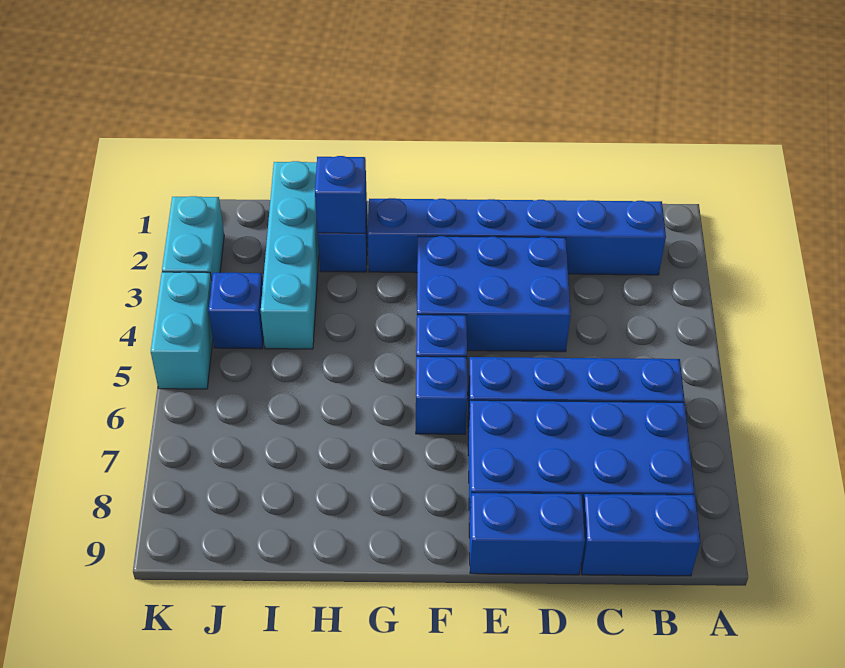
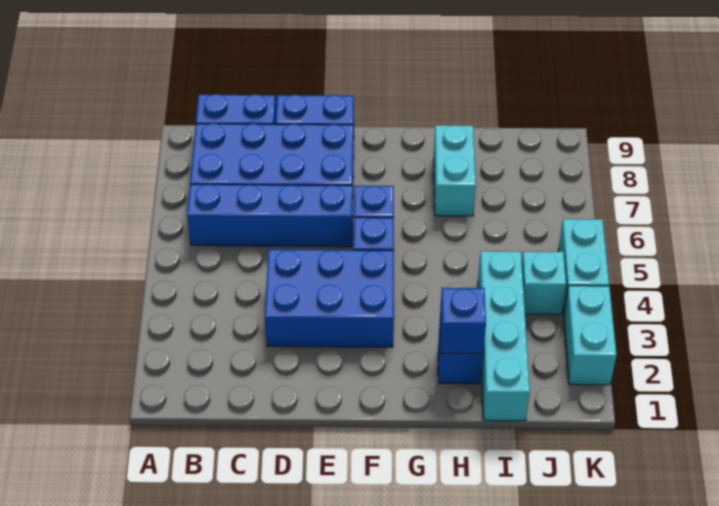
blue brick B2:G2 level 1 -> none
none -> cyan brick H7:H8 level 1
blue brick J4 level 1 -> cyan brick J4 level 1

